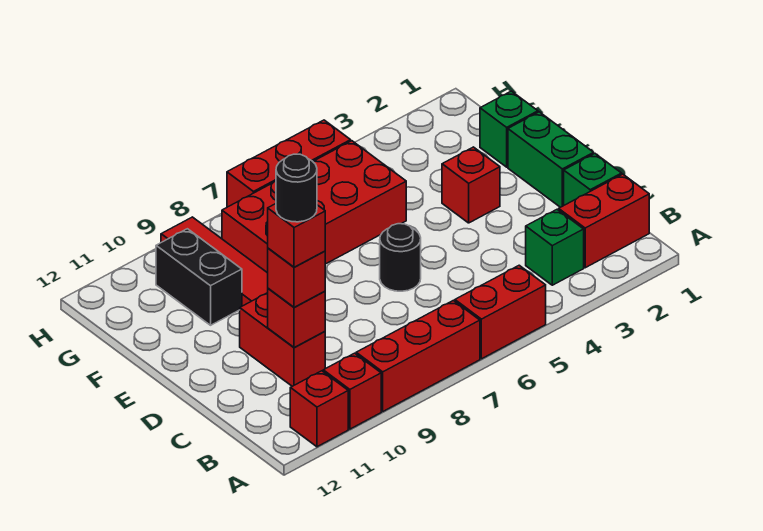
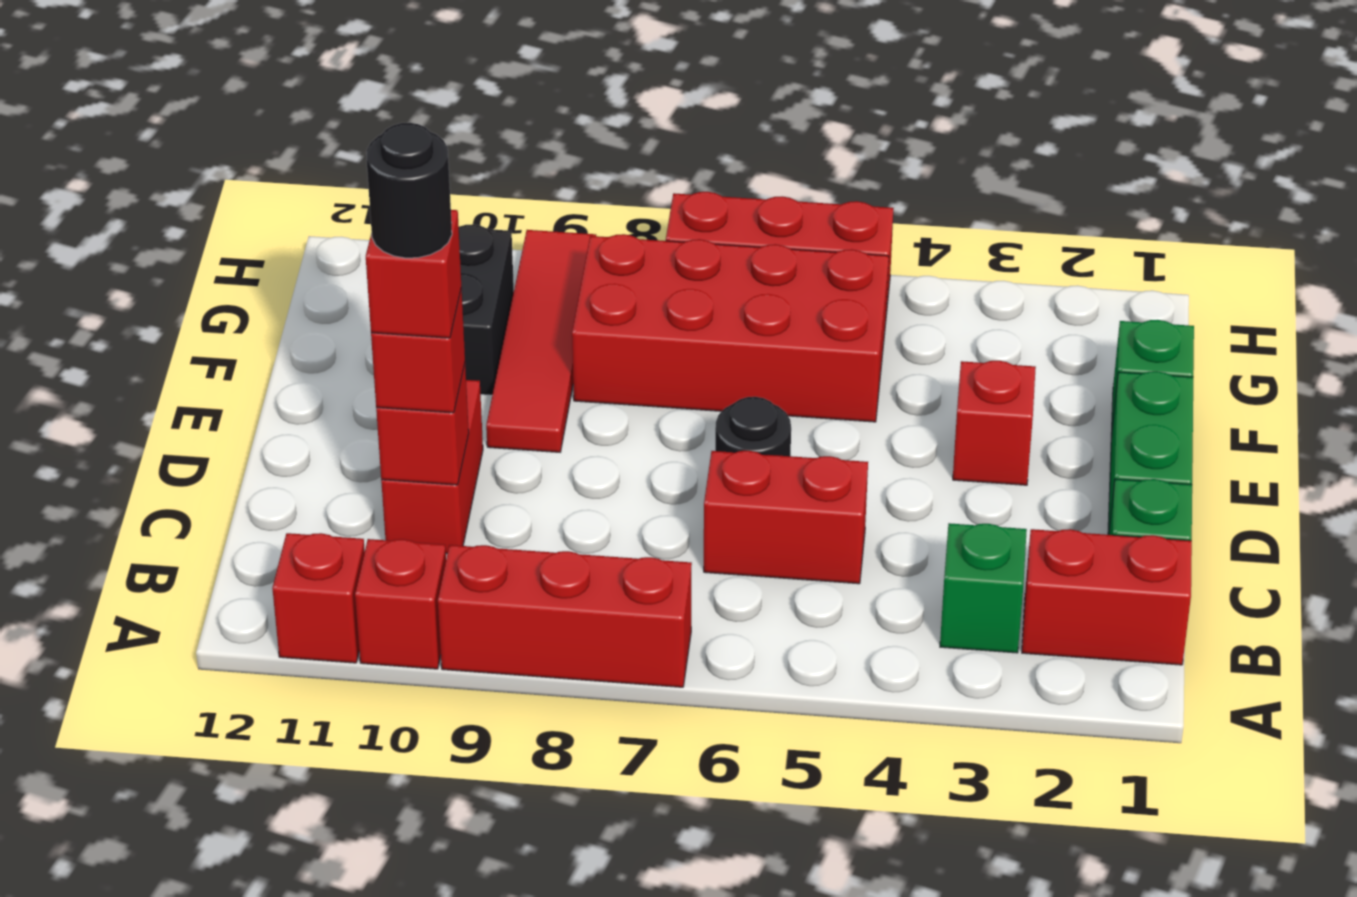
red brick A5:A6 level 1 -> red brick C5:C6 level 1

